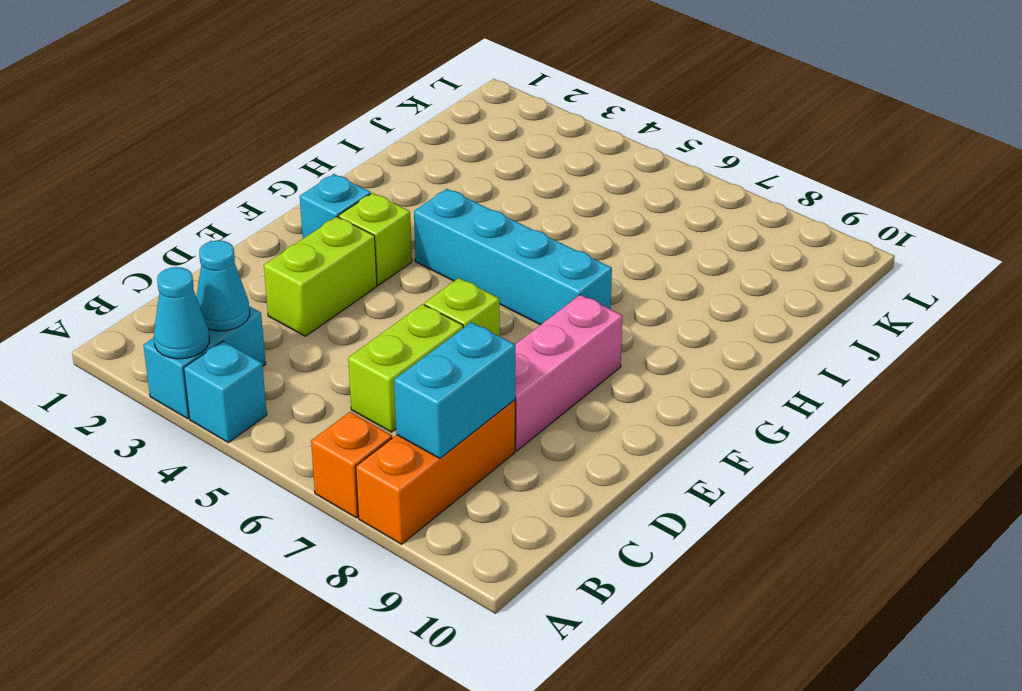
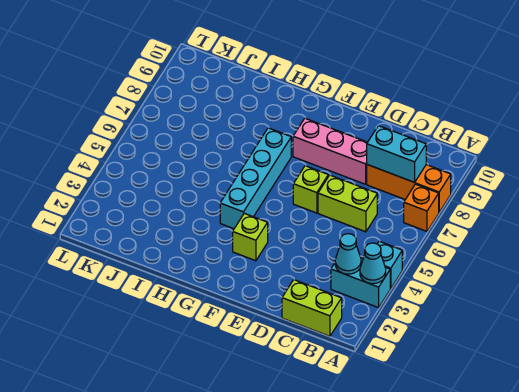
lime brick D3:E3 level 1 -> lime brick B1:C1 level 1
cyan brick F2 level 1 -> none

